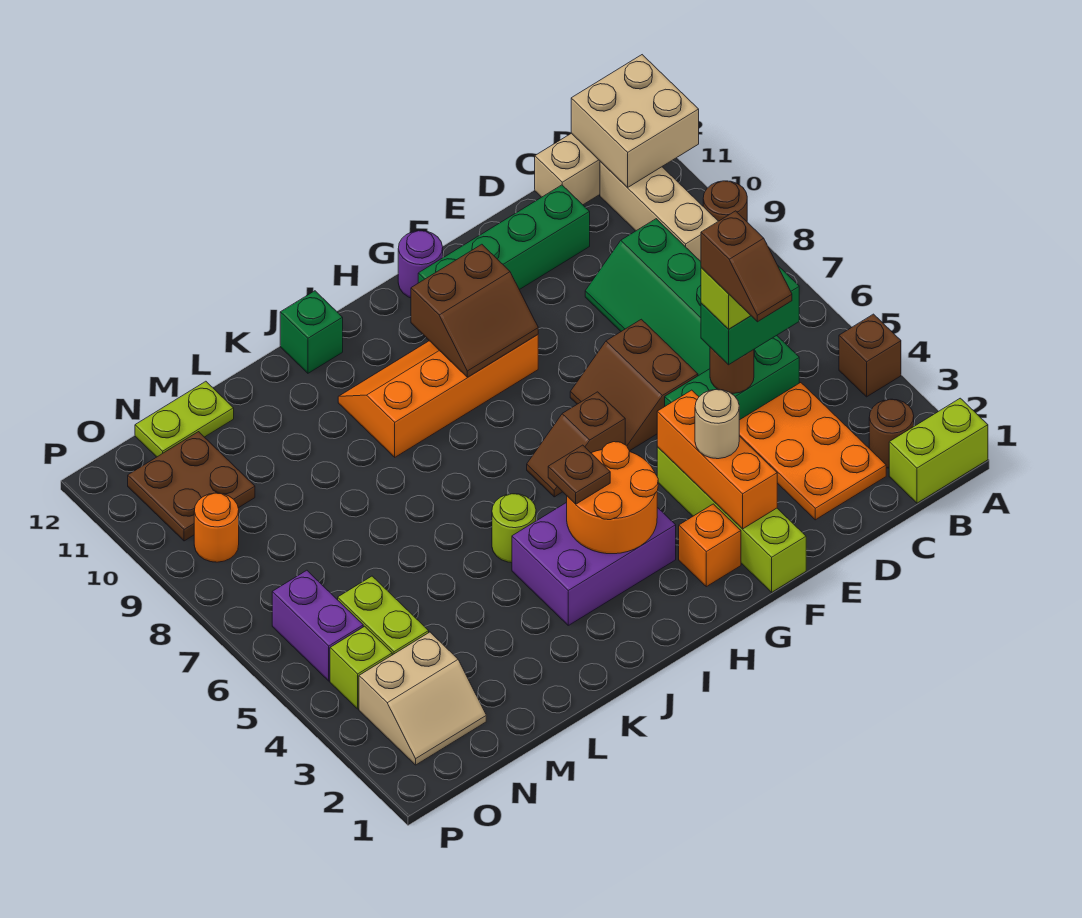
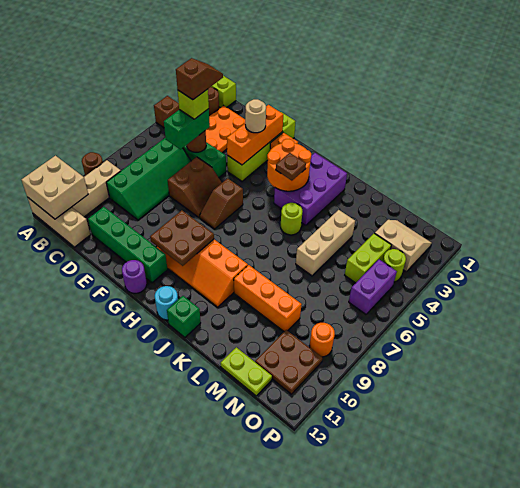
green brick C5:D5 level 3 -> green brick D5:D6 level 3
brown slope G6:H6 level 1 top G -> brown slope G6:G7 level 1 top 6
brown slope G9:H10 level 2 top 10 -> brown plate G9:H10 level 2
purple brick H3:J4 level 1 -> purple brick I2:J4 level 1
none -> cyan round brick I12 level 1
none -> orange brick K9:M9 level 1
none -> tan brick L4:L6 level 1
lime brick O4 level 1 -> lime round brick O4 level 1

